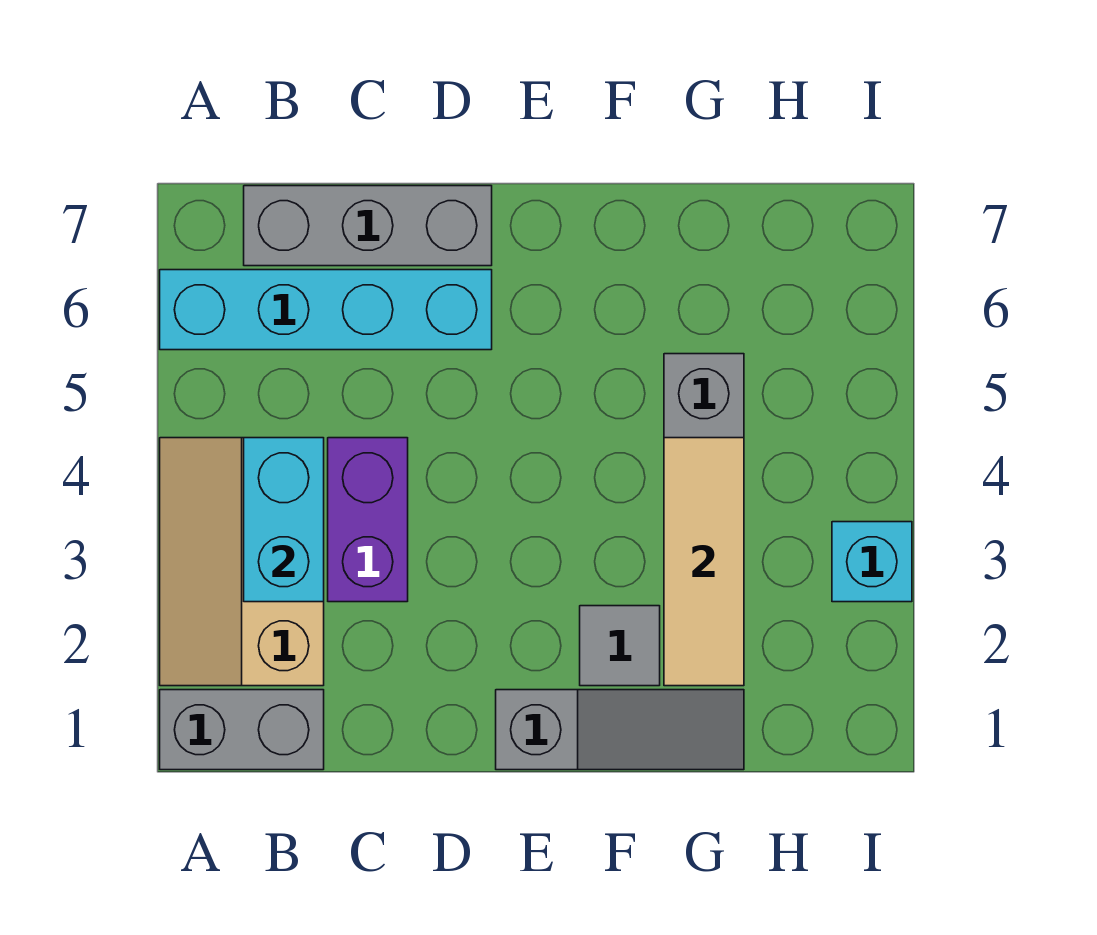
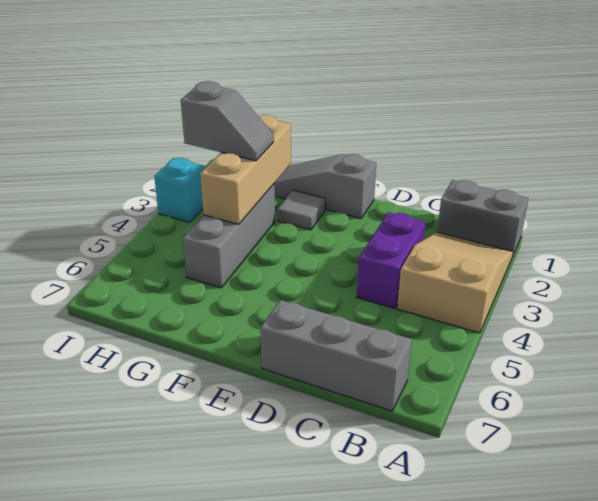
tan slope A2:B4 level 1 top B -> tan slope A2:B4 level 1 top 4
cyan brick A6:D6 level 1 -> none
cyan brick B3:B4 level 2 -> none
tan tile G2:G4 level 2 -> tan brick G2:G4 level 2
none -> grey slope G3:H3 level 3 top H

